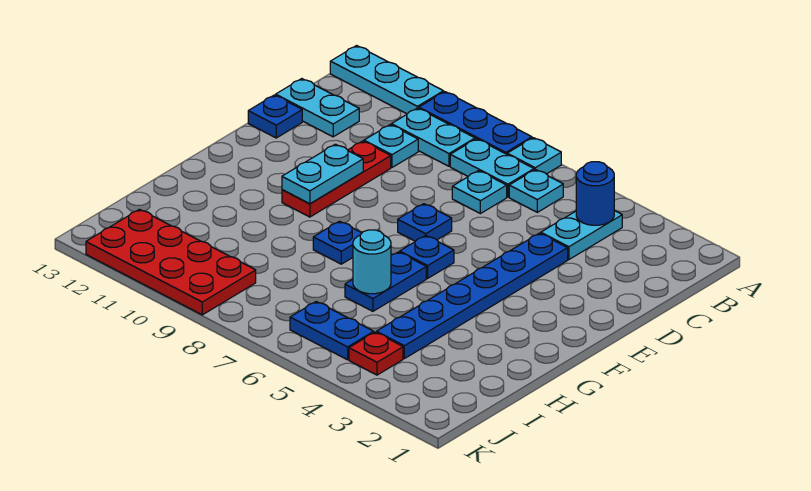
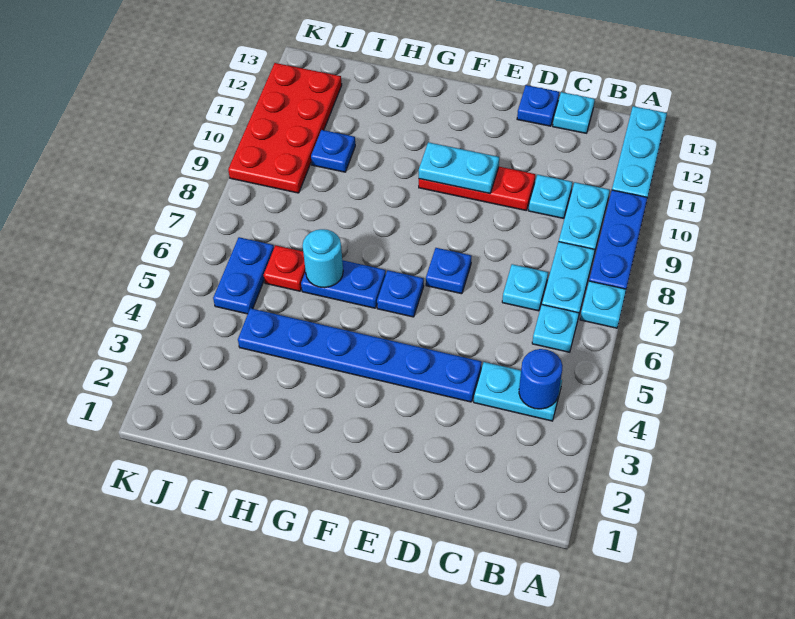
cyan plate C12:C13 level 1 -> cyan plate C13 level 1
blue plate G8 level 1 -> blue plate I10 level 1
red plate J4 level 1 -> red plate I6 level 1

